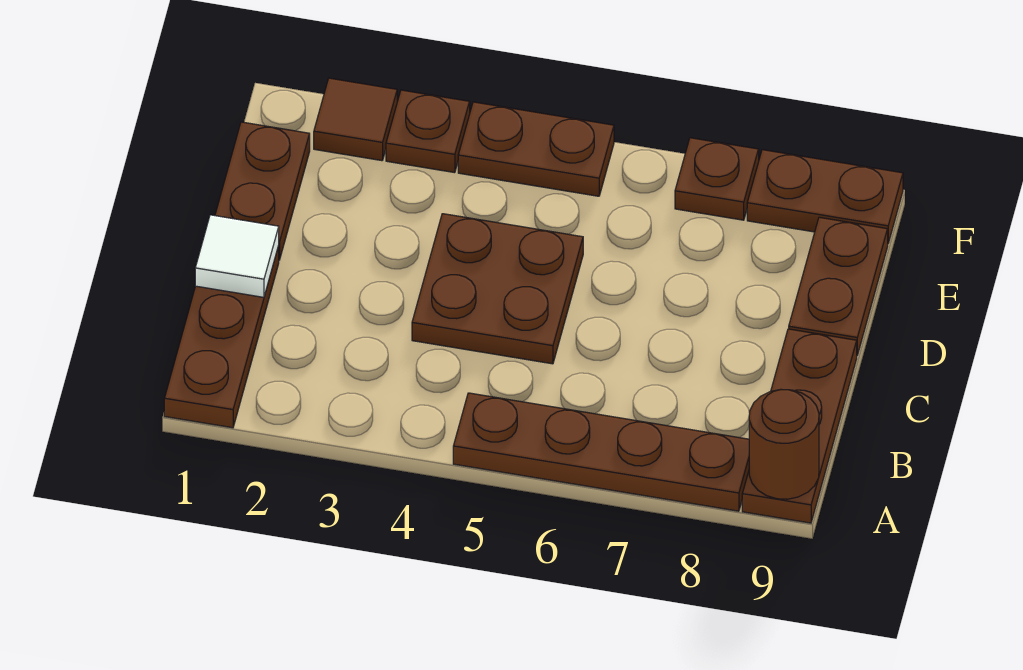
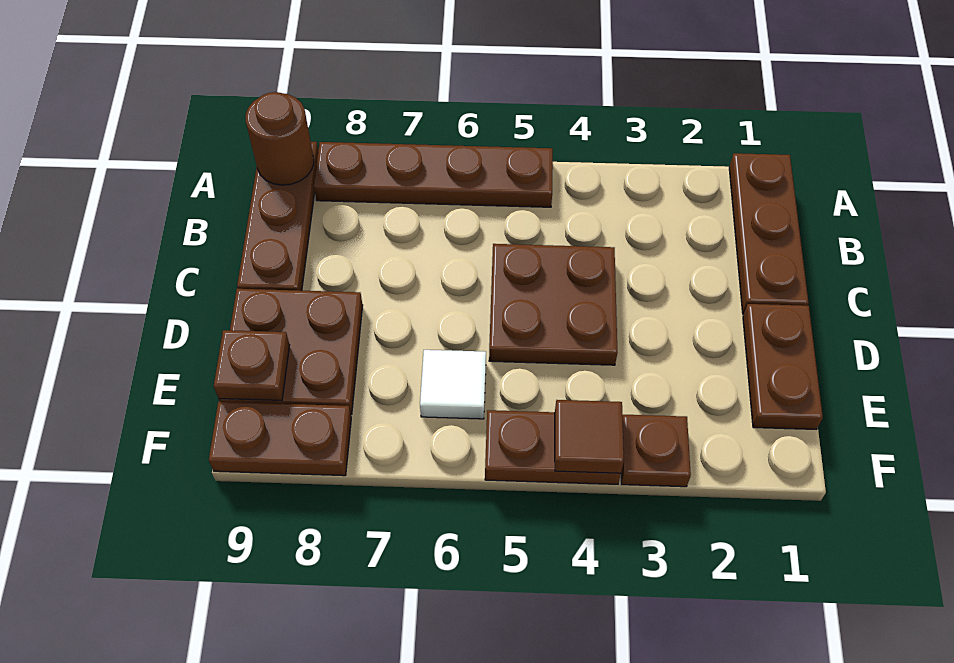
white tile C1 level 2 -> white tile E6 level 1
brown plate D9:E9 level 1 -> brown plate D8:E9 level 1
brown tile F2 level 1 -> brown tile F4 level 2
brown plate F7 level 1 -> brown plate E9 level 2

